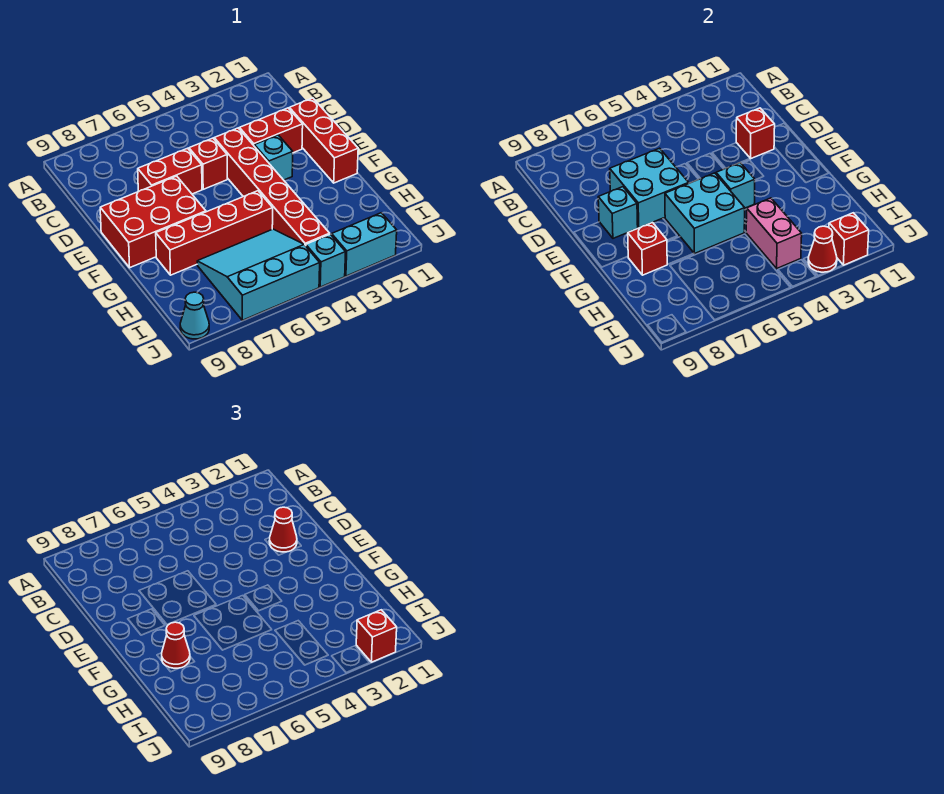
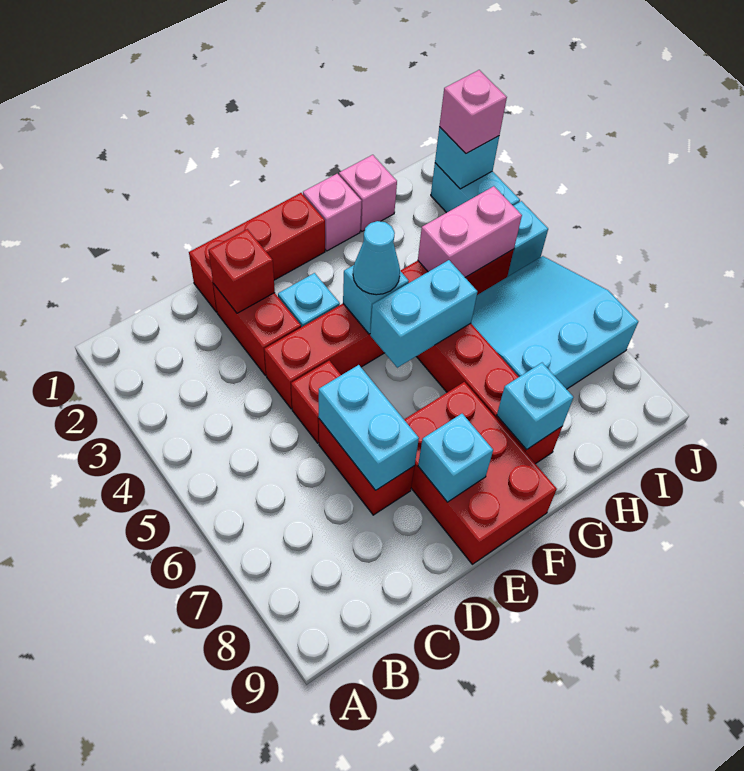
red cone D2 level 3 -> none
cyan brick D6:E7 level 2 -> cyan brick D6:D7 level 2
cyan brick F5:G6 level 2 -> cyan brick F5:G5 level 2
none -> pink brick G1 level 1
red brick G8 level 2 -> cyan brick G8 level 2
red cone G8 level 3 -> none
none -> pink brick H1 level 1
cyan slope H5:J7 level 1 top J -> cyan slope H5:J7 level 1 top 7
red brick J2 level 2 -> cyan brick J2 level 2
red brick J2 level 3 -> pink brick J2 level 3
red cone J3 level 2 -> none
cyan cone J9 level 1 -> cyan cone F4 level 3

